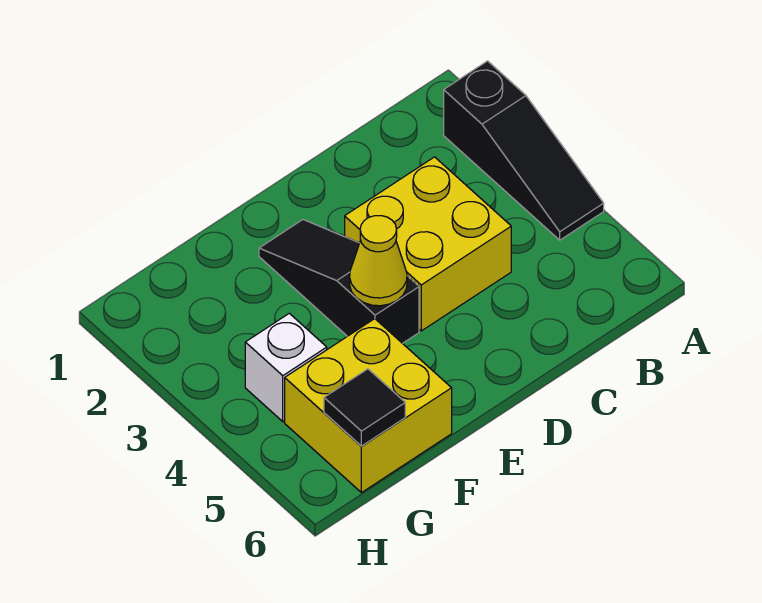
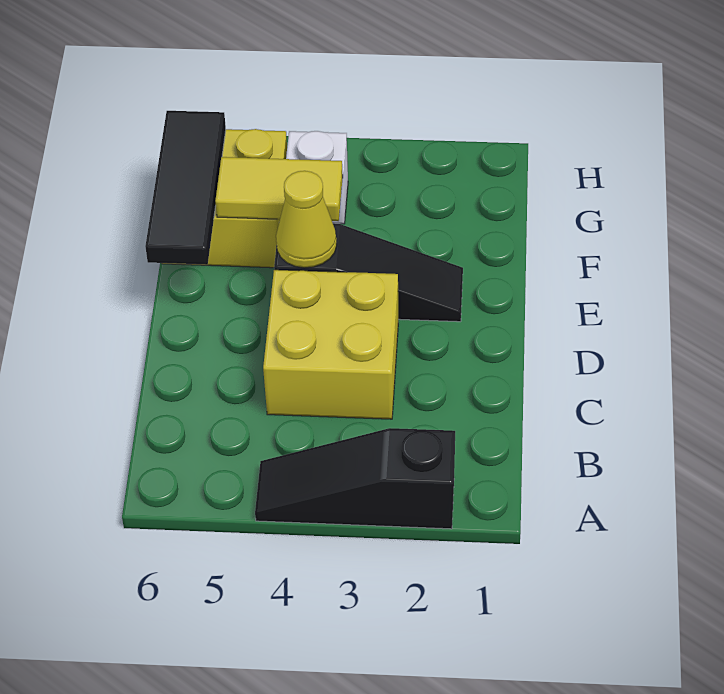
none -> yellow tile F4:F5 level 2
black tile G6 level 2 -> black tile E6:G6 level 2

